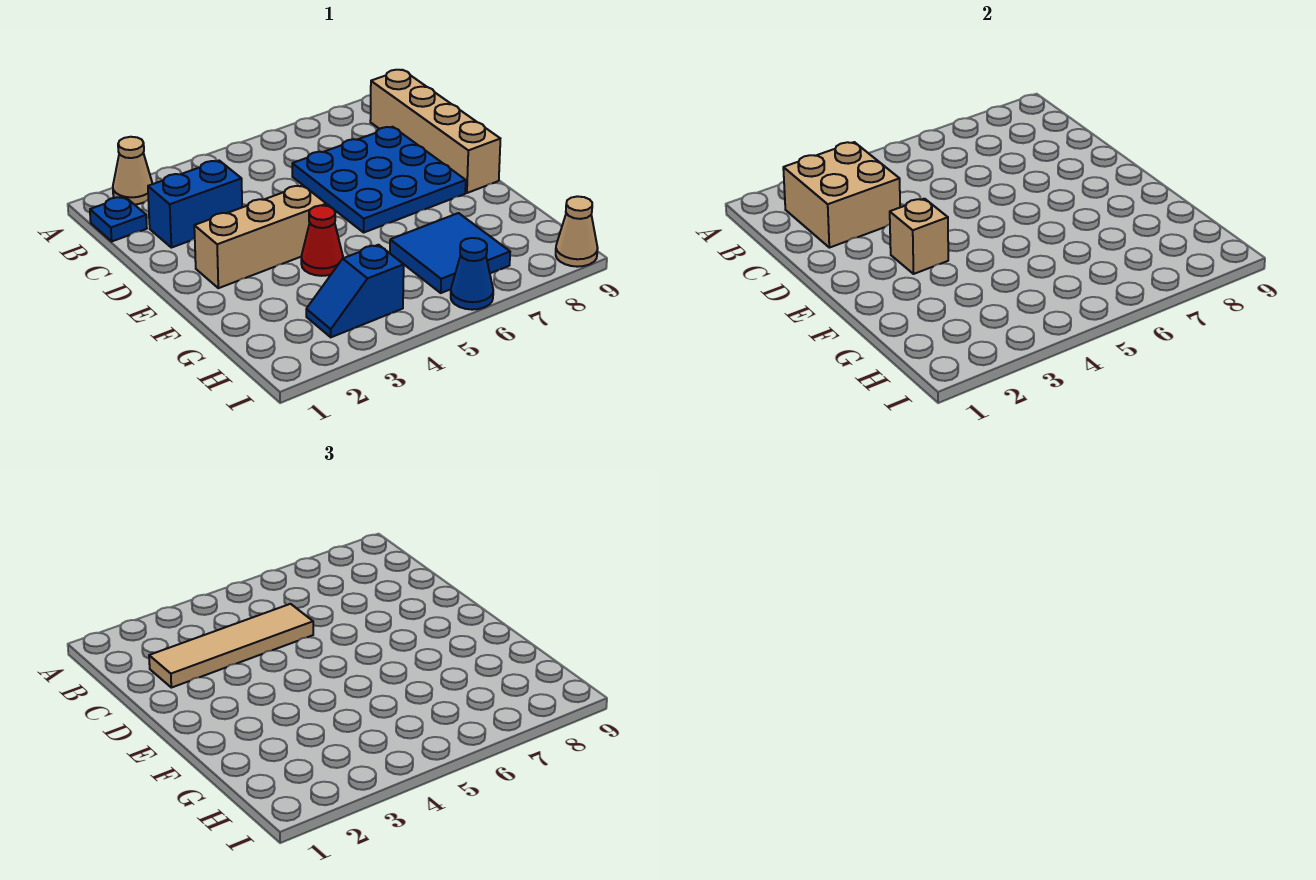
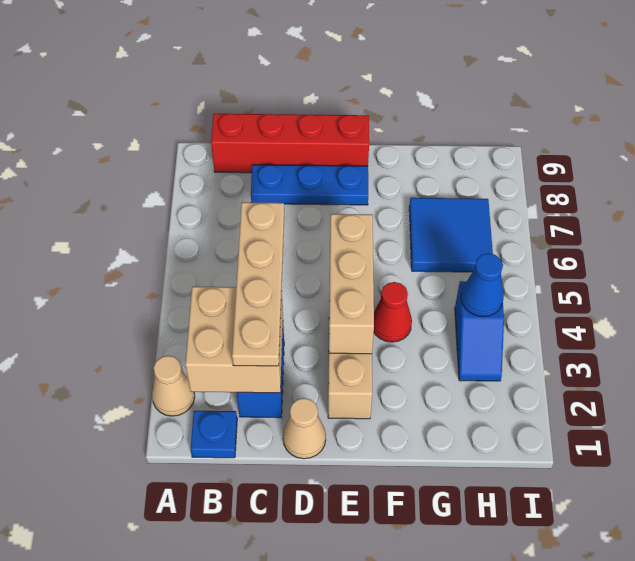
tan brick B9:E9 level 1 -> red brick B9:E9 level 1
tan tile C2:C5 level 3 -> tan plate C2:C5 level 3
blue plate C6:E8 level 1 -> blue plate C8:E8 level 1
tan brick E3 level 2 -> tan brick E3:E5 level 2
blue cone I6 level 1 -> blue cone H4 level 2
tan cone I9 level 1 -> tan cone D1 level 1

